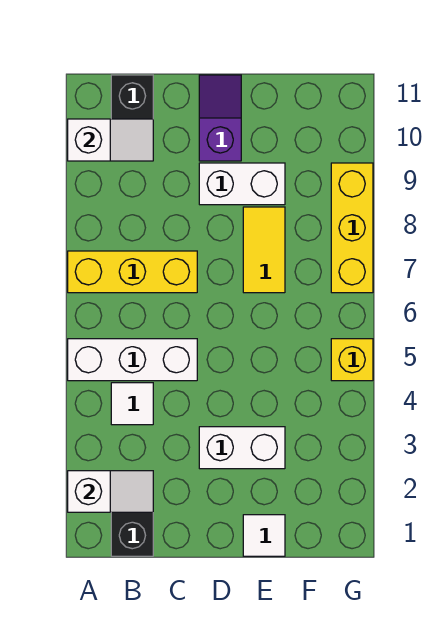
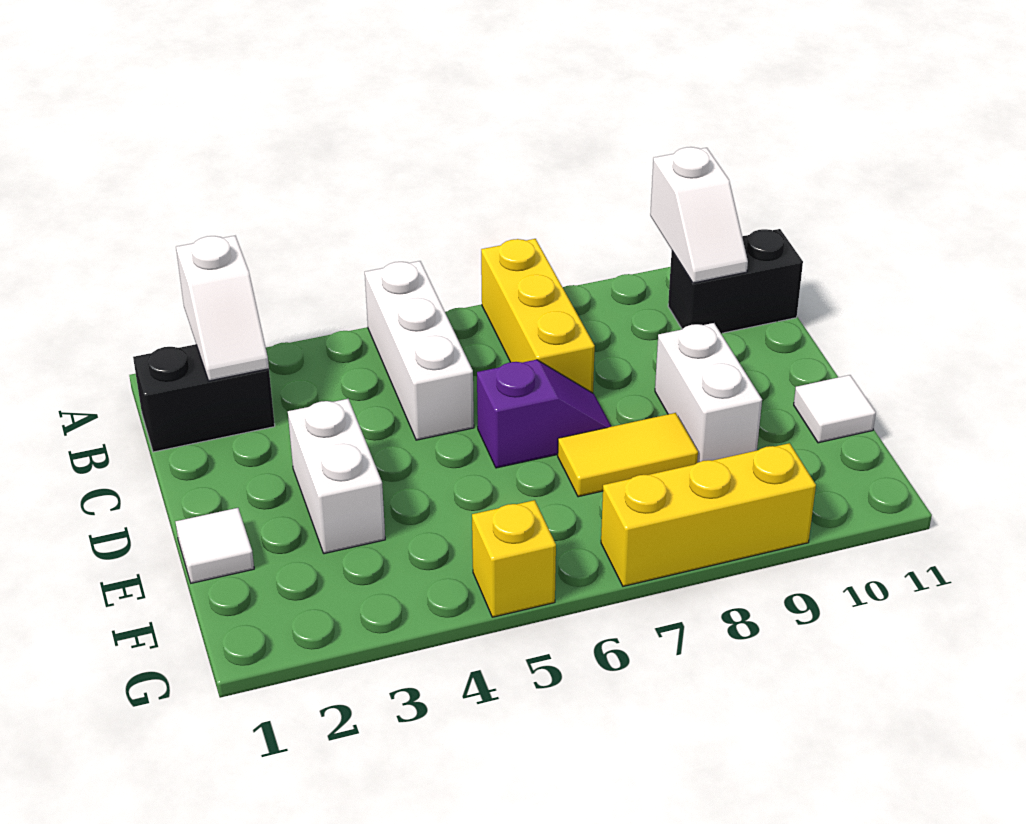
white tile B4 level 1 -> white tile E11 level 1
purple slope D10:D11 level 1 top 10 -> purple slope D6:D7 level 1 top 6

